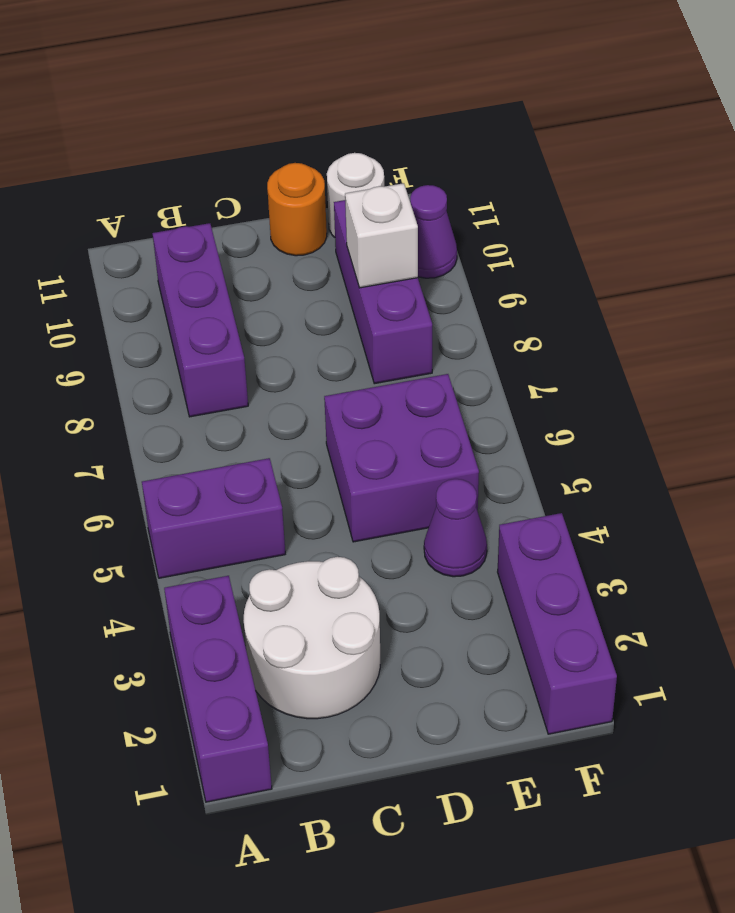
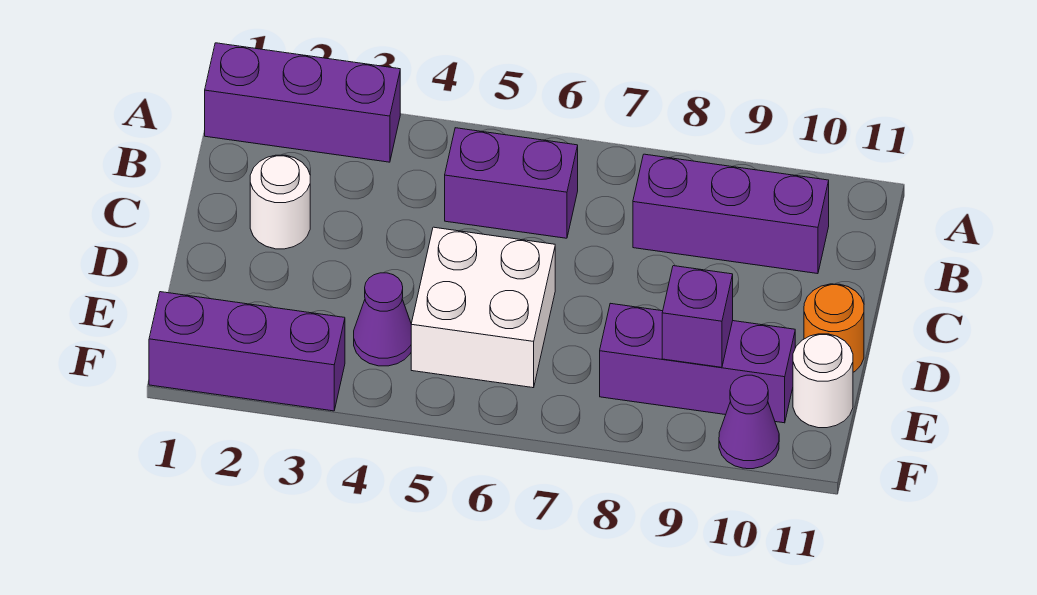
purple brick A5:B5 level 1 -> purple brick B5:B6 level 1
white round brick B2:C3 level 1 -> white round brick C2 level 1
purple brick D5:E6 level 1 -> white brick D5:E6 level 1
white brick E9 level 2 -> purple brick E9 level 2

